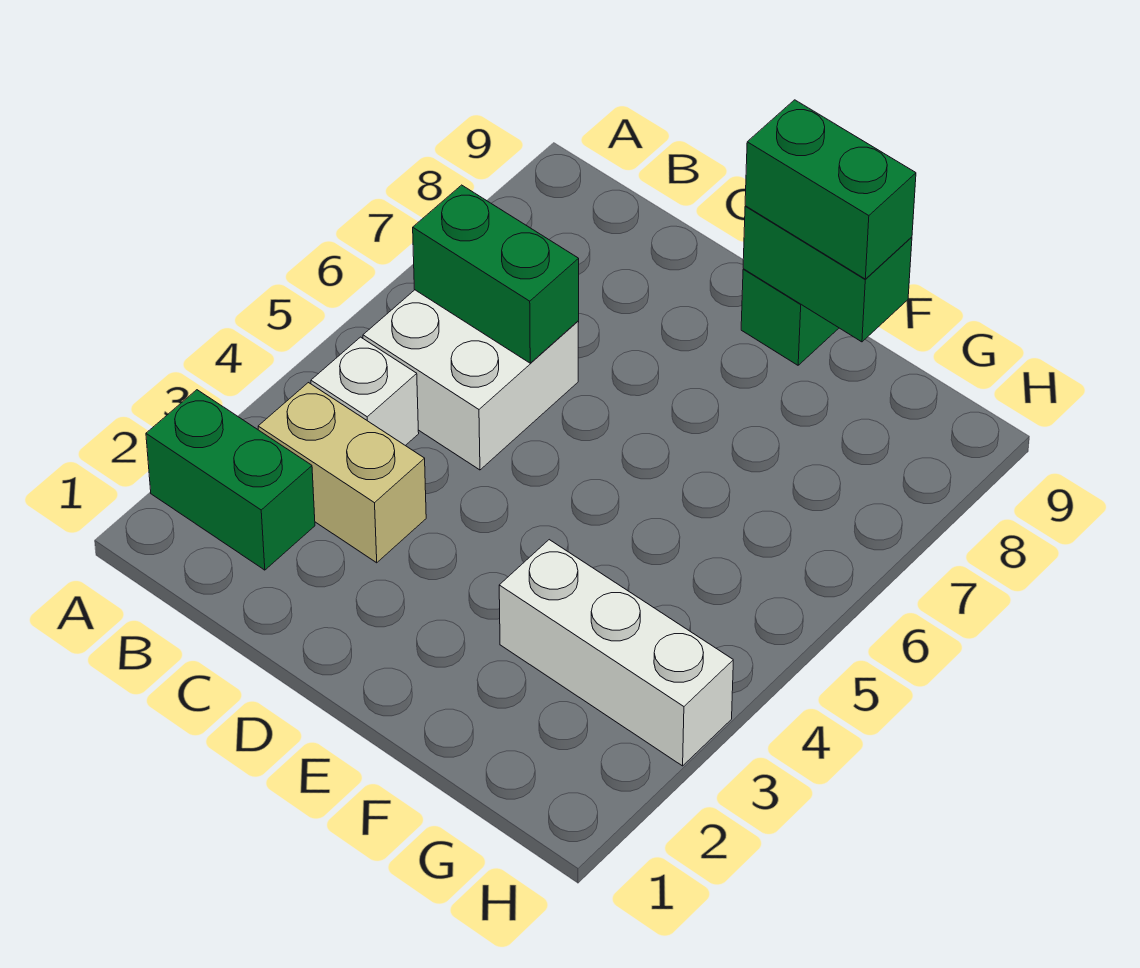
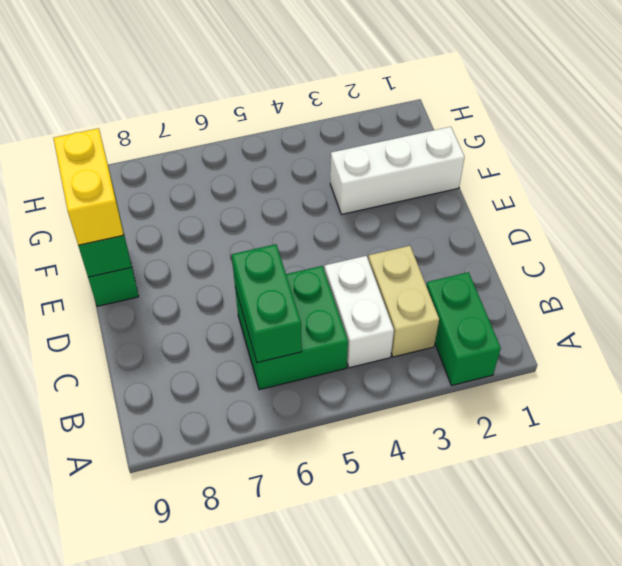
white brick B4 level 1 -> white brick B4:C4 level 1
white brick B5:C6 level 1 -> green brick B5:C6 level 1
green brick E9:F9 level 3 -> yellow brick E9:F9 level 3
white brick F3:H3 level 1 -> white brick F1:F3 level 1

